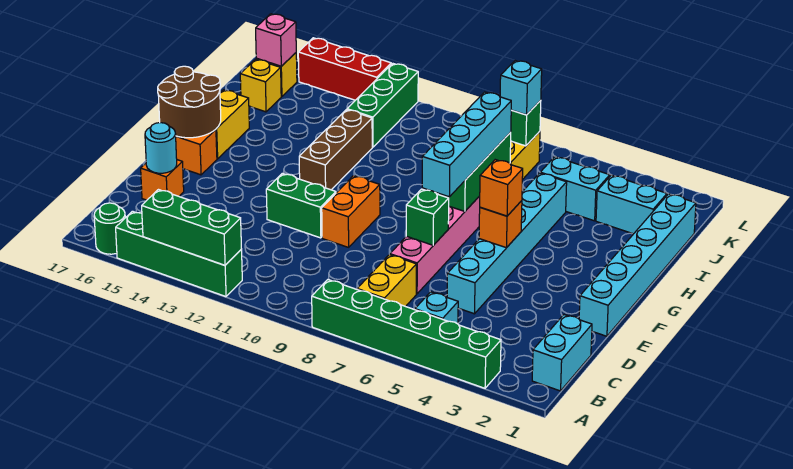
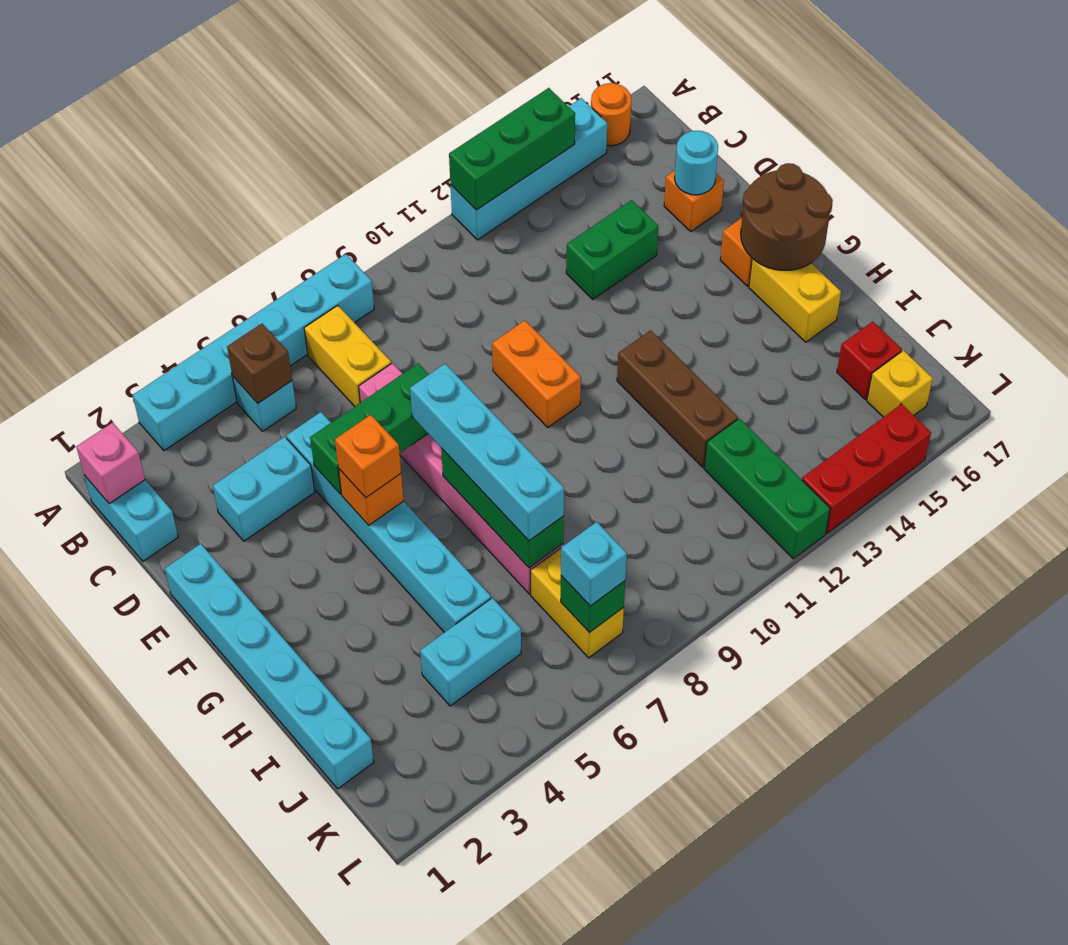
green brick A3:A8 level 1 -> cyan brick A3:A8 level 1
green brick A12:A15 level 1 -> cyan brick A12:A15 level 1
green round brick A16 level 1 -> orange round brick A16 level 1
none -> brown brick B5 level 2
green brick E7 level 2 -> green brick E5:E7 level 2
green brick E11:E12 level 1 -> green brick D13:D14 level 1
cyan brick J2:J3 level 1 -> cyan brick D3:D4 level 1
yellow brick J16 level 1 -> red brick J16 level 1
pink brick K16 level 2 -> pink brick B1 level 2

